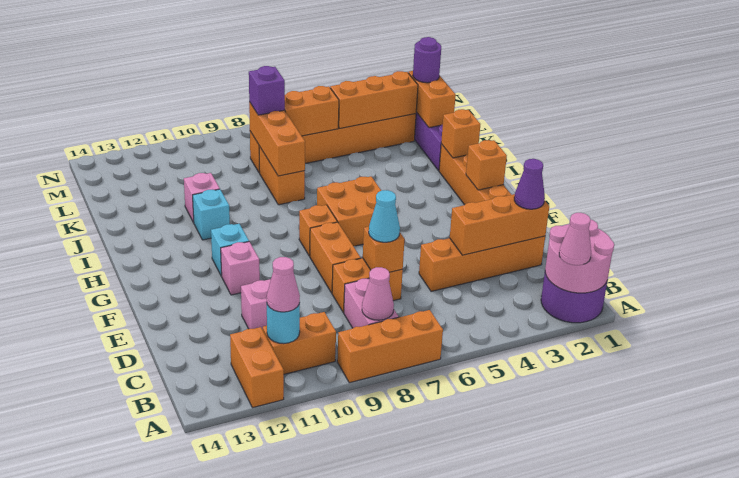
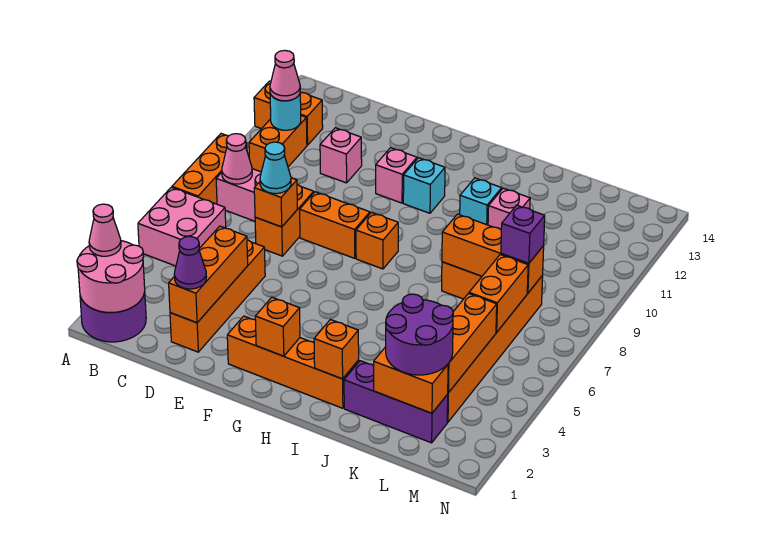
none -> pink brick A5:B6 level 1
orange brick G6:H7 level 1 -> none
purple round brick L2 level 3 -> purple round brick K2:L3 level 3

